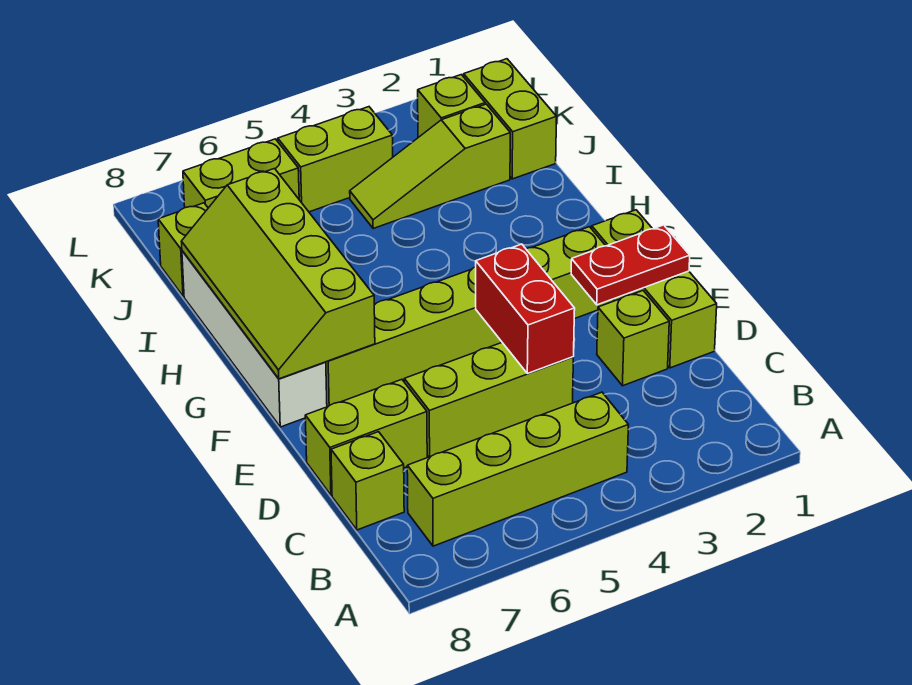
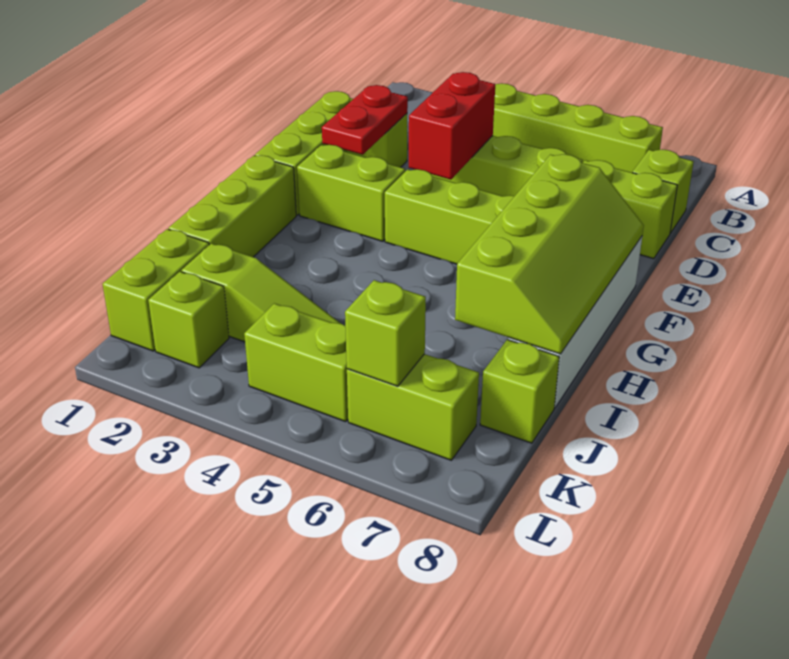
red plate E1:E2 level 2 -> red plate D2:E2 level 2
none -> lime brick G1:I1 level 1
none -> lime brick K6 level 2

